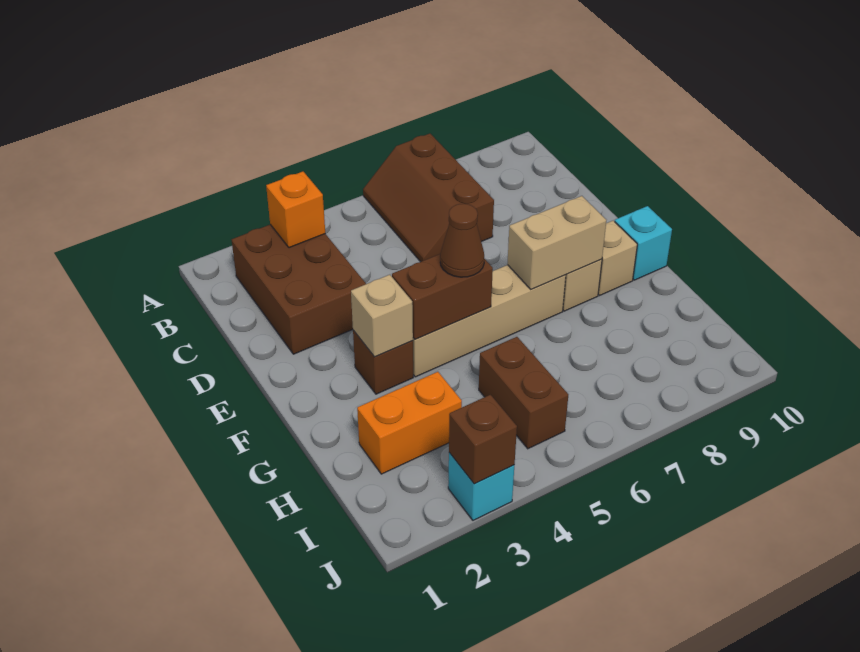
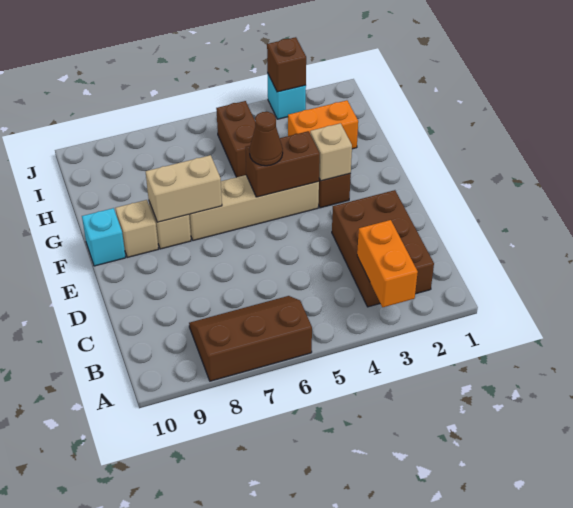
brown slope A6:C7 level 1 top 7 -> brown slope A6:B8 level 1 top A
orange brick B3 level 2 -> orange brick A3:B3 level 2

